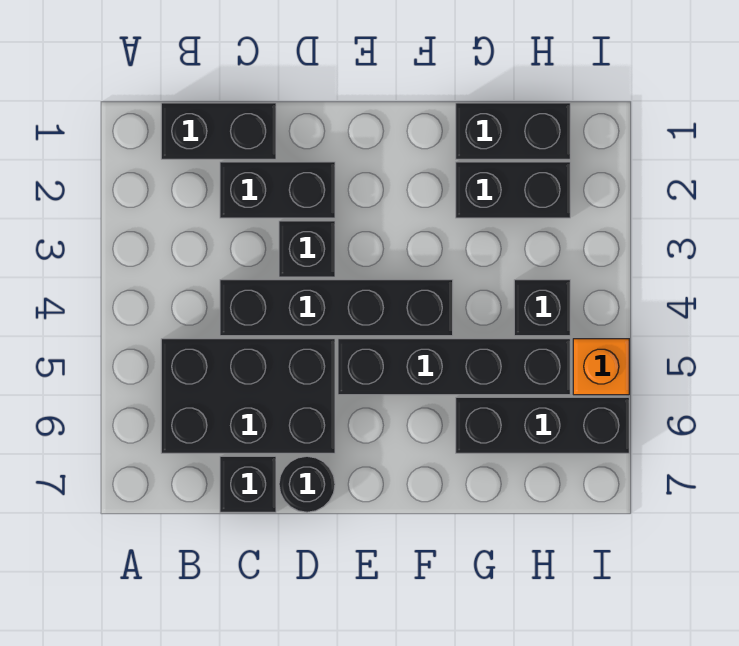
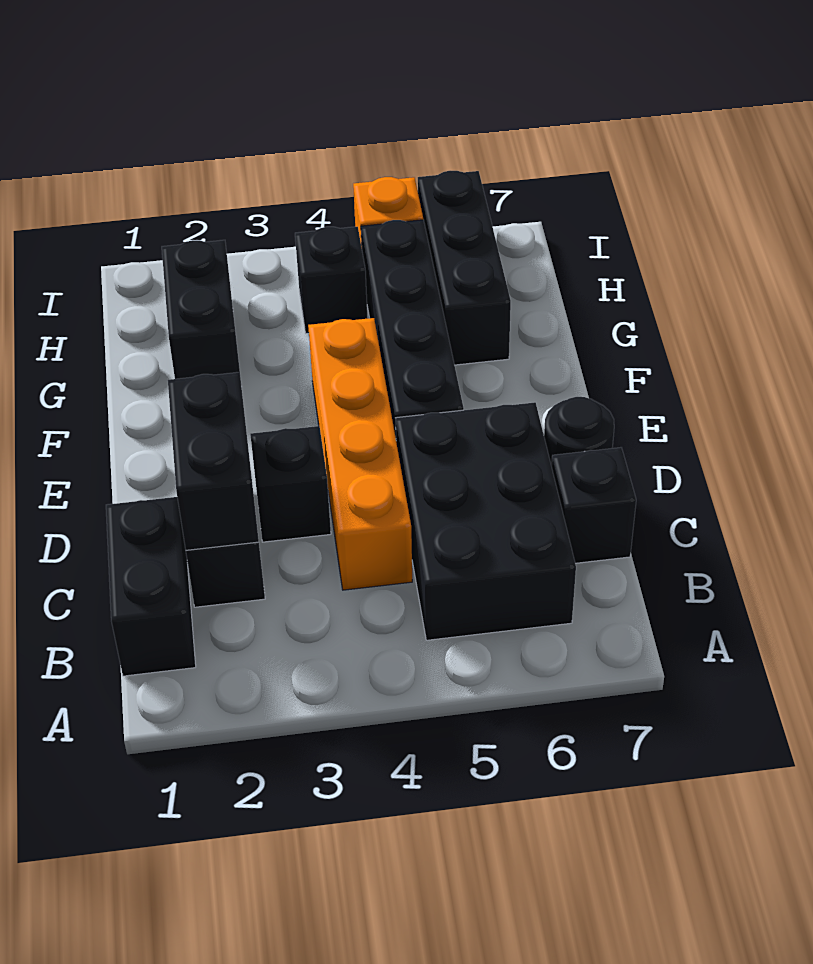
black brick C4:F4 level 1 -> orange brick C4:F4 level 1
black brick G1:H1 level 1 -> black brick C2:D2 level 2

